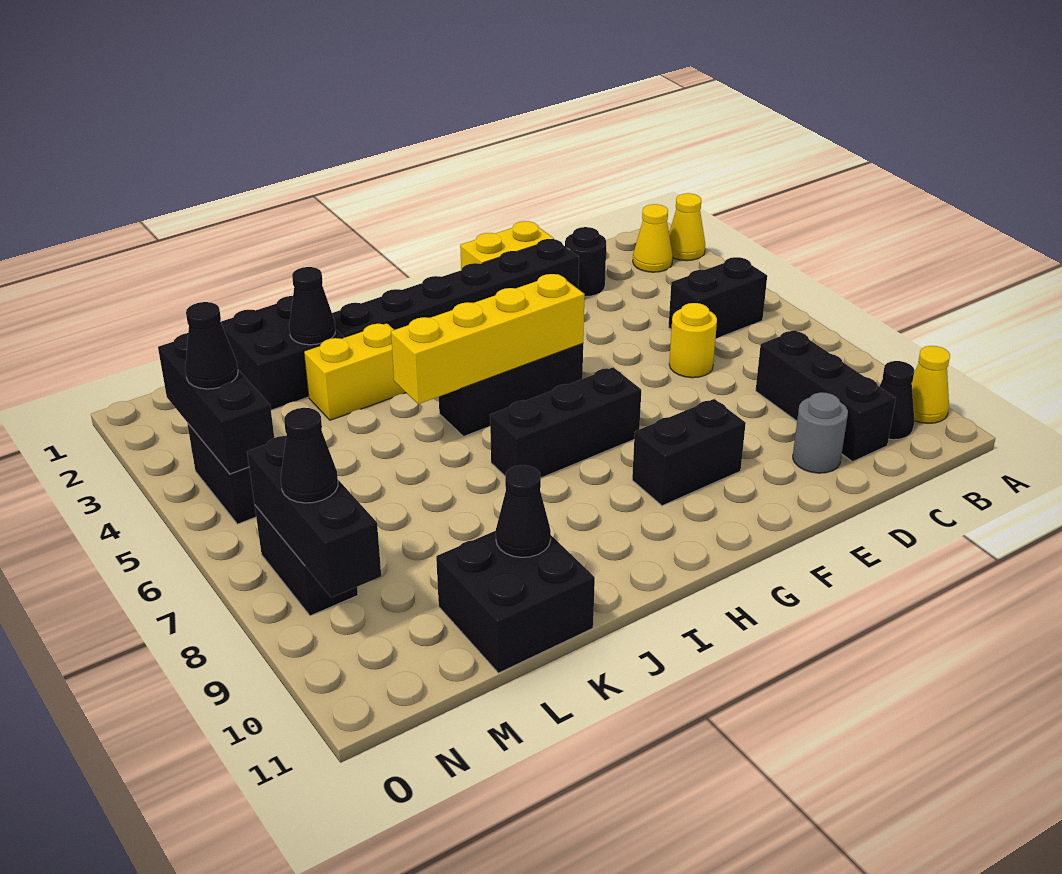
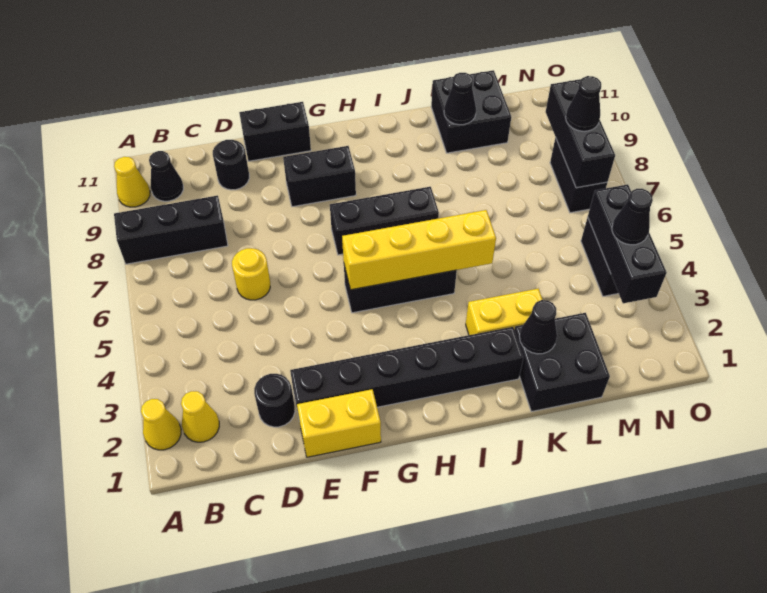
black brick B5:C5 level 1 -> black brick E11:F11 level 1
black brick C8:C10 level 1 -> black brick A8:C8 level 1
grey round brick D10 level 1 -> black round brick D10 level 1

